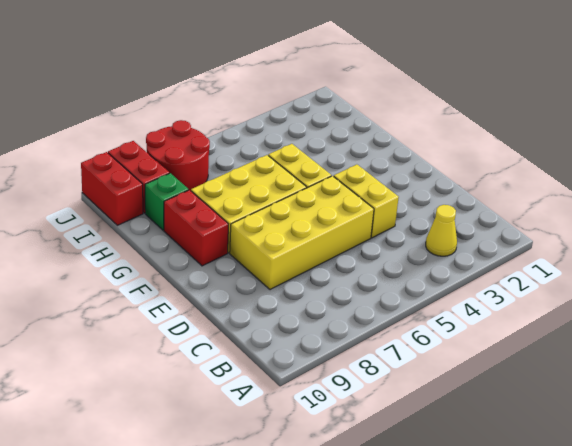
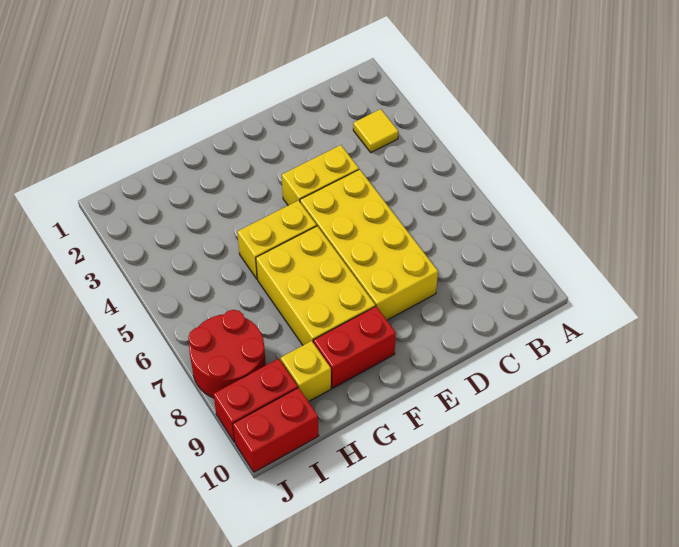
yellow cone B3 level 1 -> yellow tile B3 level 1
green brick H9 level 1 -> yellow brick H9 level 1

